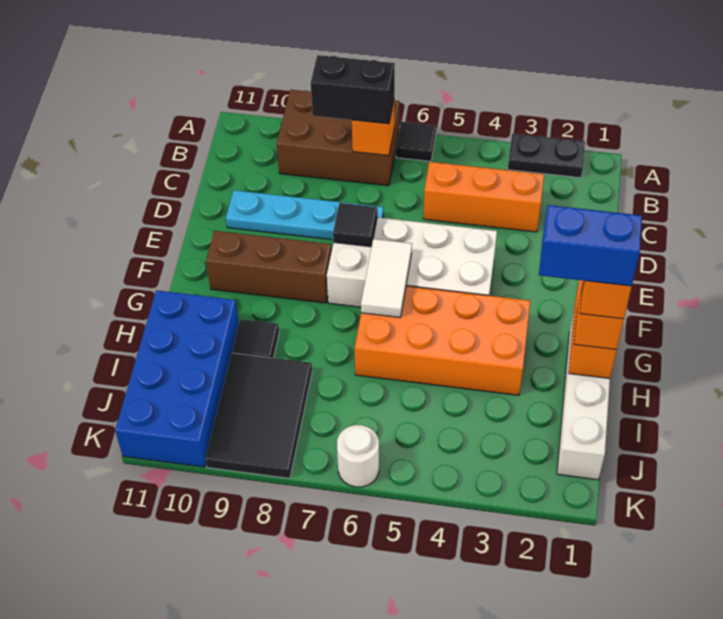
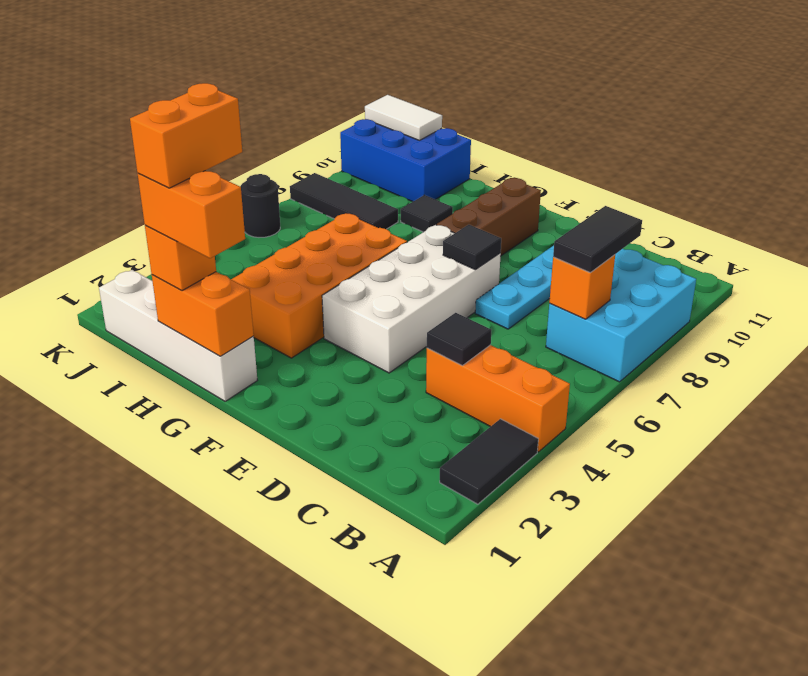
black plate A2:A3 level 1 -> black tile A2:A3 level 1
black tile A6 level 1 -> black tile C4 level 2
brown brick A7:B9 level 1 -> cyan brick A7:B9 level 1
black brick B7:B8 level 3 -> black tile B7:B8 level 3
orange brick C3:C5 level 1 -> orange brick A4:C4 level 1
white tile F6:G6 level 2 -> white tile J11:K11 level 2
blue brick H1:H2 level 5 -> orange brick H1:H2 level 5
blue brick H10:K11 level 1 -> blue brick I10:K11 level 1
black tile I8:K9 level 1 -> black tile I8:K8 level 1
white round brick K6 level 1 -> black round brick K6 level 1

